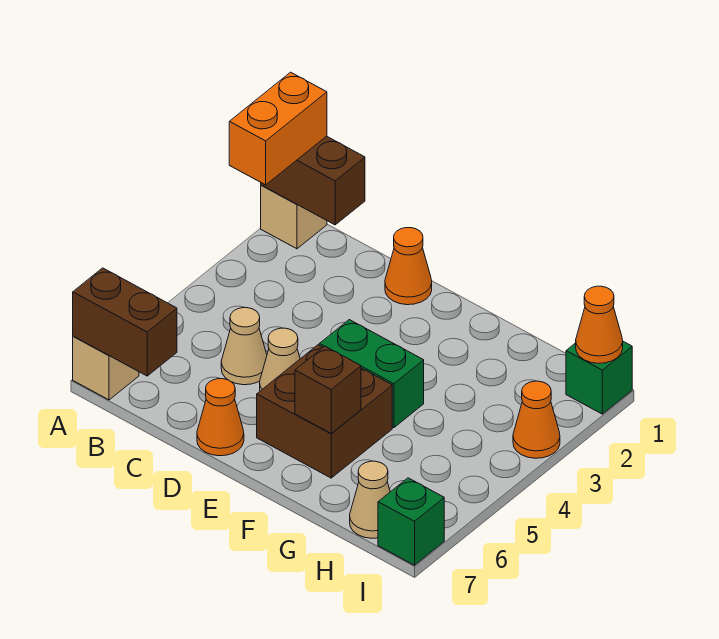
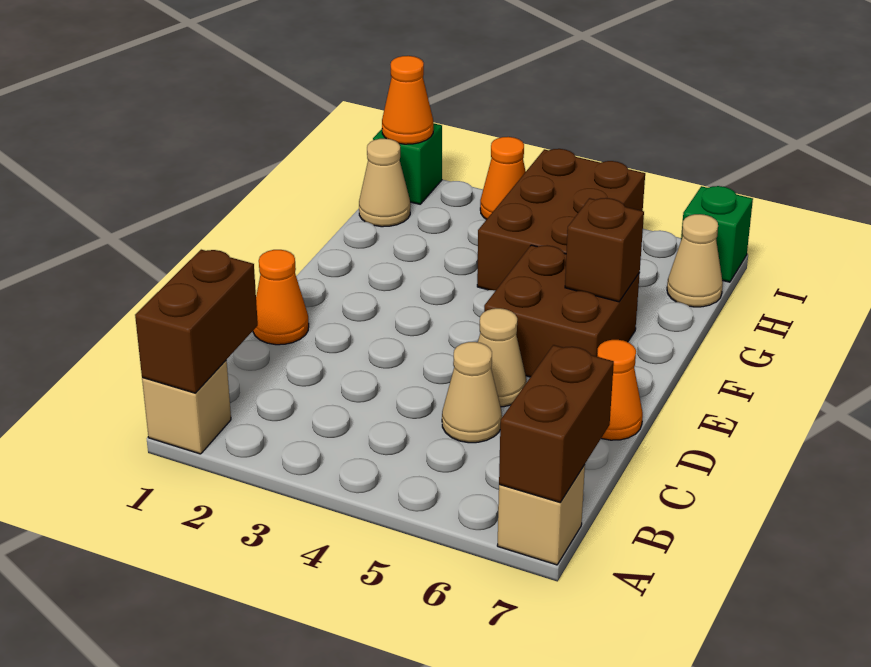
orange brick A1:A2 level 3 -> none
green brick E4:F4 level 1 -> none
none -> brown brick G4:I5 level 1
none -> tan cone H1 level 1

